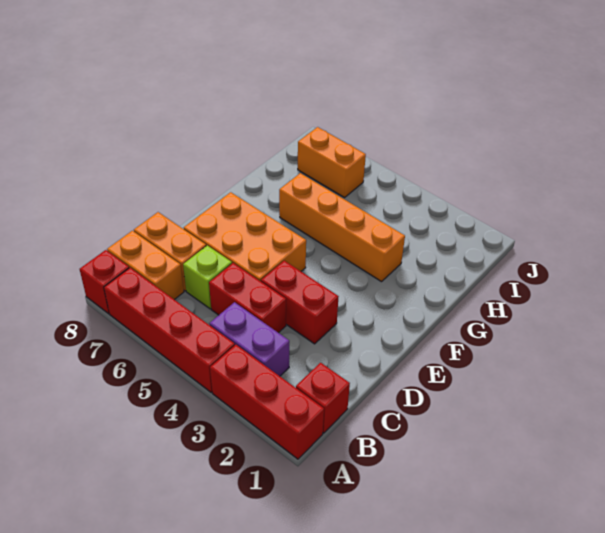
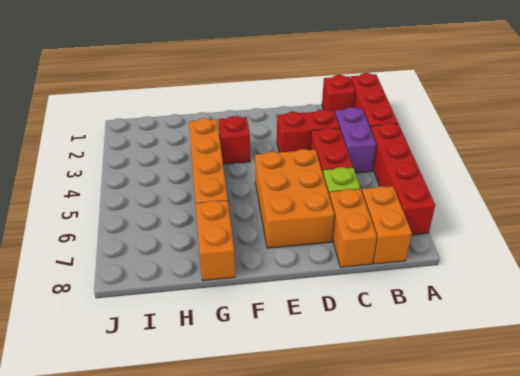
red brick A8 level 1 -> red brick F3 level 1
red brick D3:D4 level 1 -> red brick C3:D3 level 1
orange brick I6:I7 level 1 -> orange brick G7:G8 level 1

